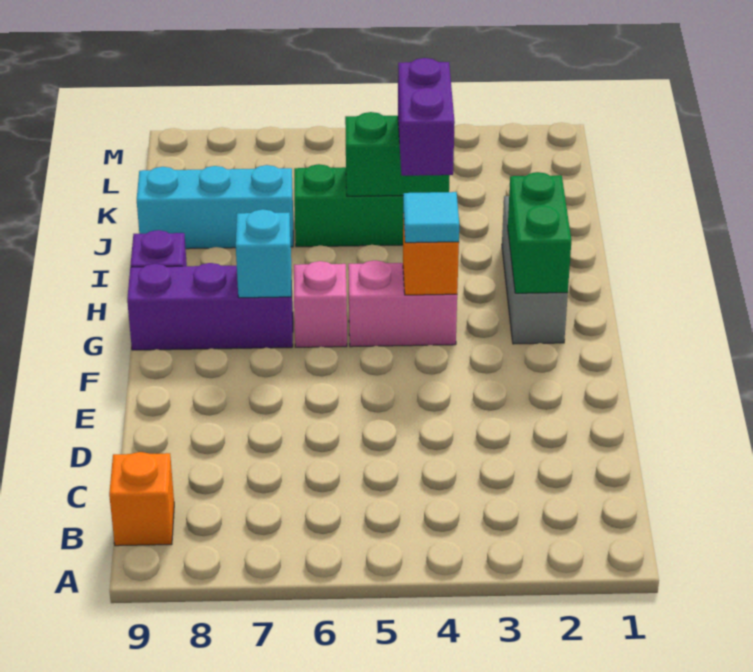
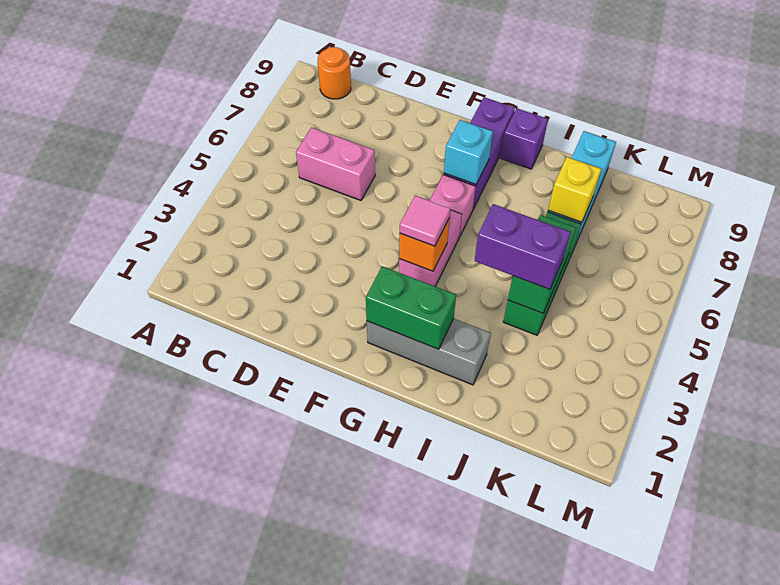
orange brick B9 level 1 -> orange round brick B9 level 1
none -> pink brick C6:D6 level 1
cyan tile G4 level 3 -> pink tile G4 level 3
none -> yellow brick J7 level 2

